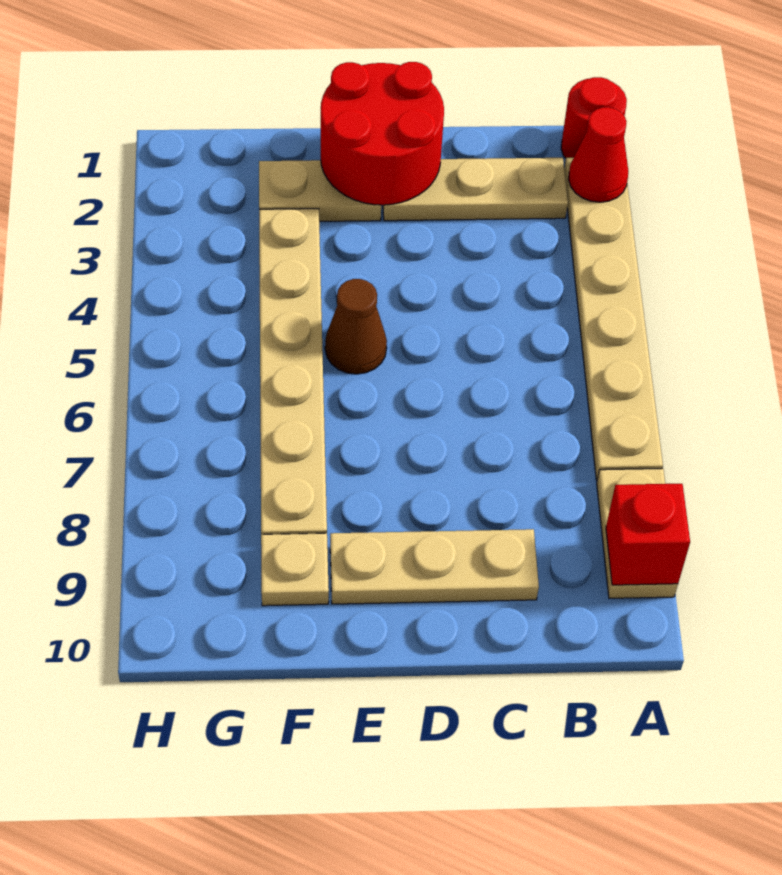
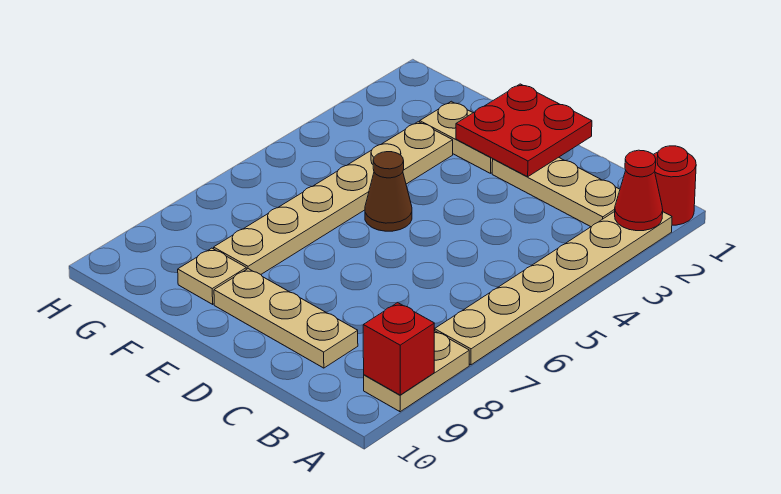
red round brick D1:E2 level 2 -> red plate D1:E2 level 2

